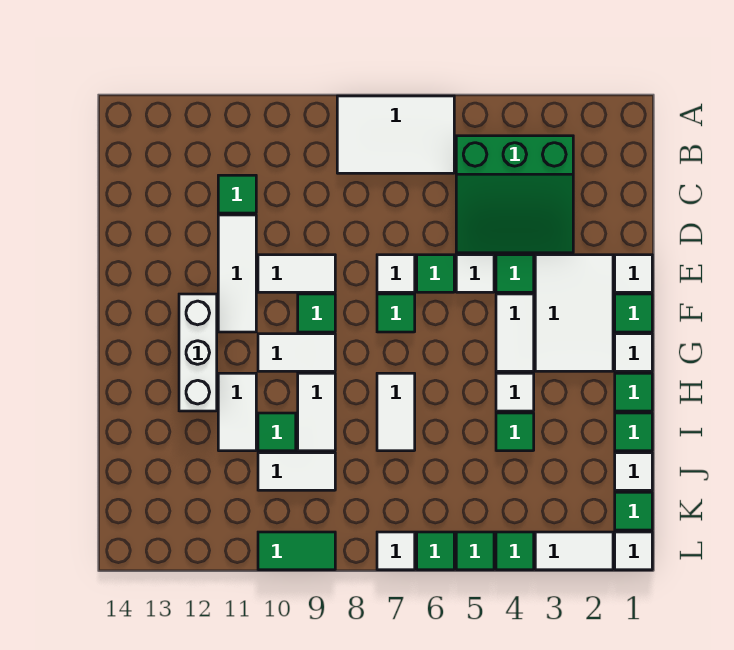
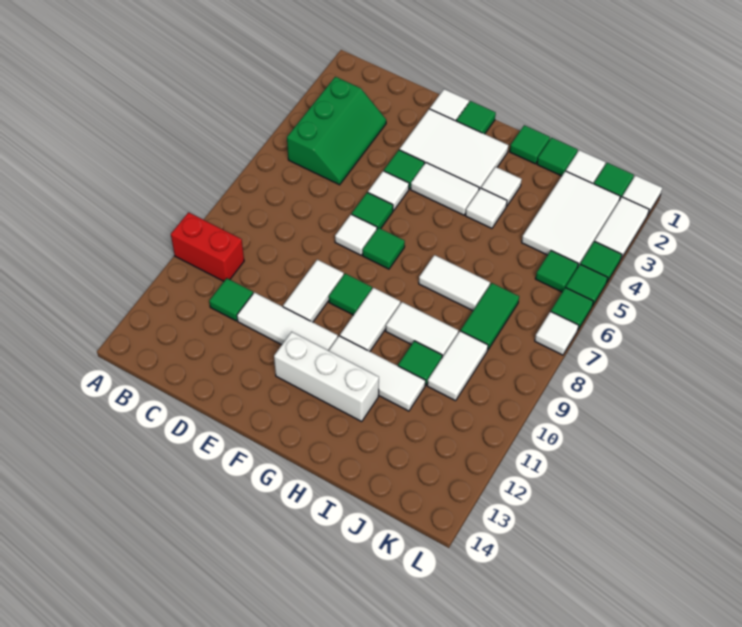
white tile A6:B8 level 1 -> white tile J2:K4 level 1
none -> red brick A10:B10 level 1
green slope B3:D5 level 1 top B -> green slope B3:C5 level 1 top B
white tile G1 level 1 -> white tile H3 level 1
white tile H11:I11 level 1 -> white tile G11:I11 level 1
green tile I4 level 1 -> green tile K5 level 1
green tile L9:L10 level 1 -> green tile J7:J8 level 1

